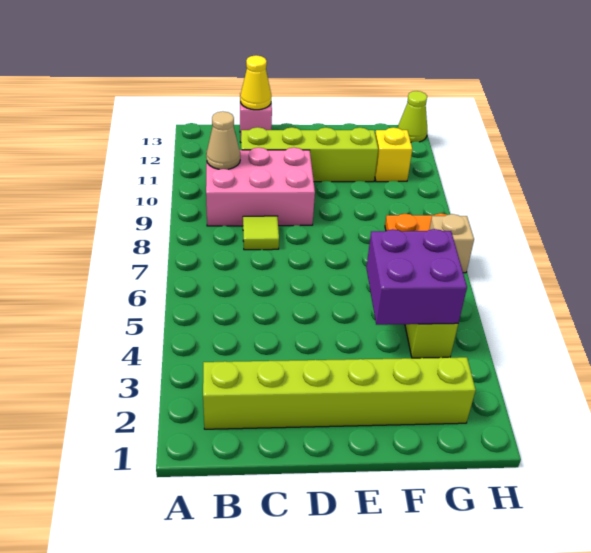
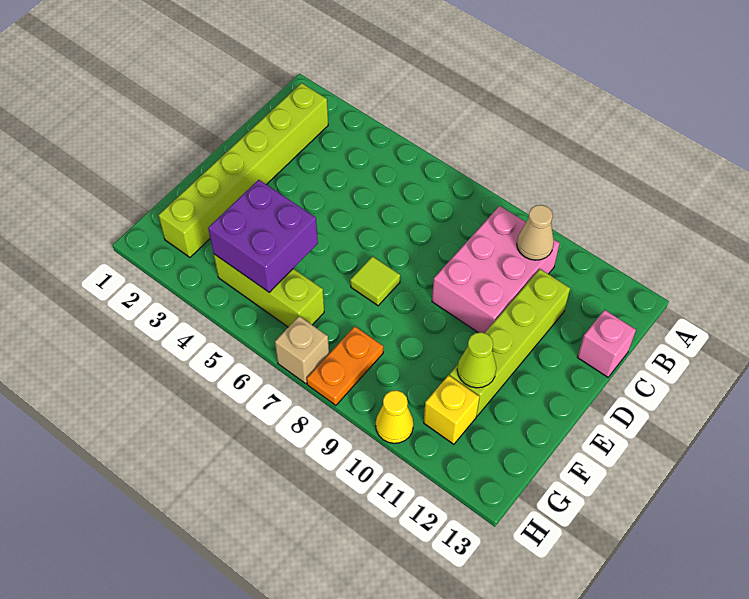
lime tile C8 level 1 -> lime tile E7 level 1
yellow cone C13 level 2 -> yellow cone H10 level 1
lime cone H13 level 1 -> lime cone F11 level 2

